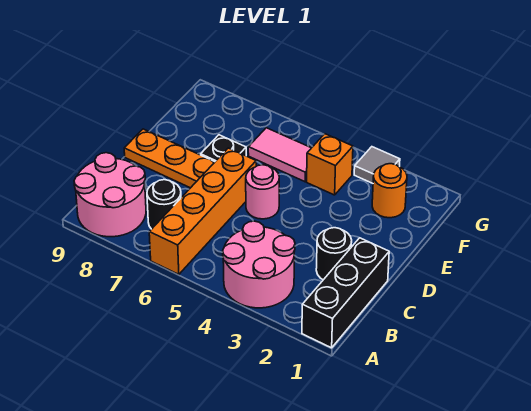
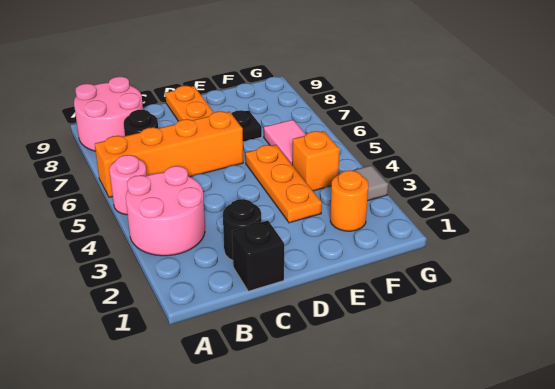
black brick A1:C1 level 1 -> black brick C1 level 1
pink round brick D5 level 1 -> pink round brick A5 level 1
none -> orange plate E3:E5 level 1

